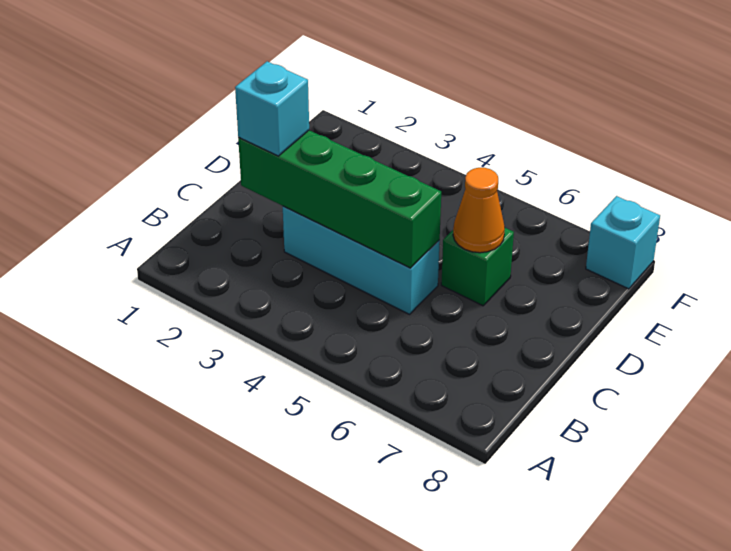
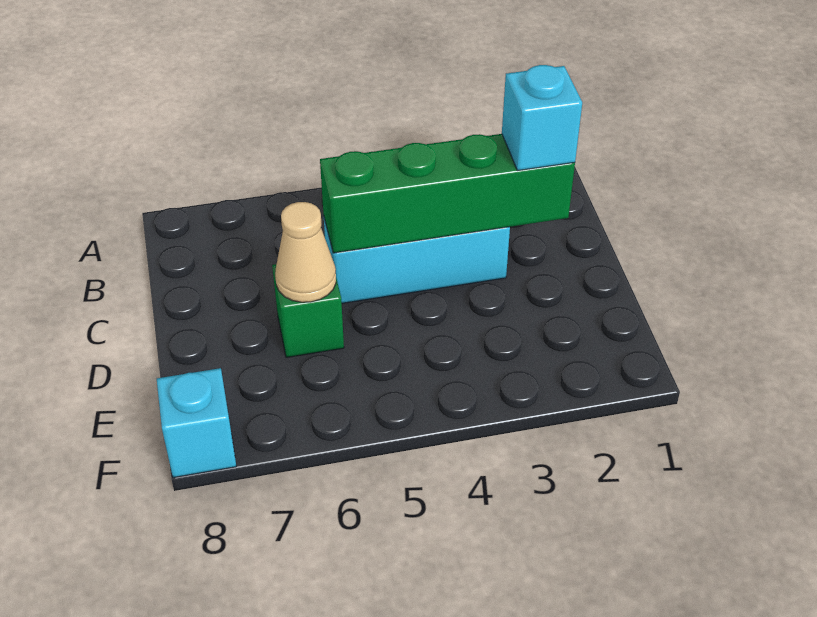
orange cone D6 level 2 -> tan cone D6 level 2

